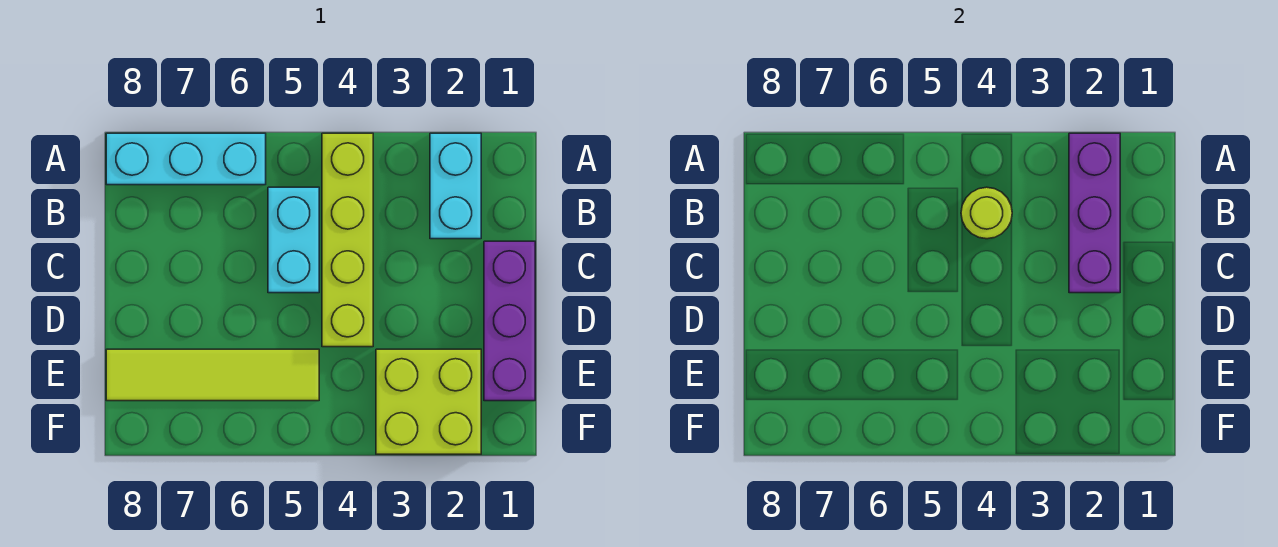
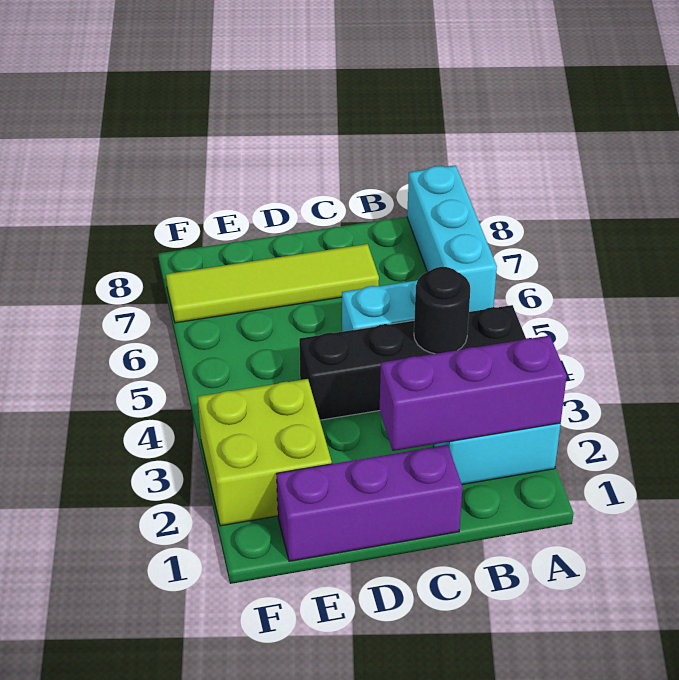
lime brick A4:D4 level 1 -> black brick A4:D4 level 1
lime round brick B4 level 2 -> black round brick B4 level 2
lime tile E5:E8 level 1 -> lime tile C7:F7 level 1

